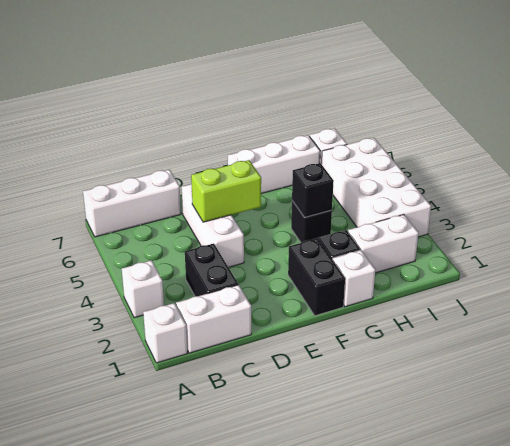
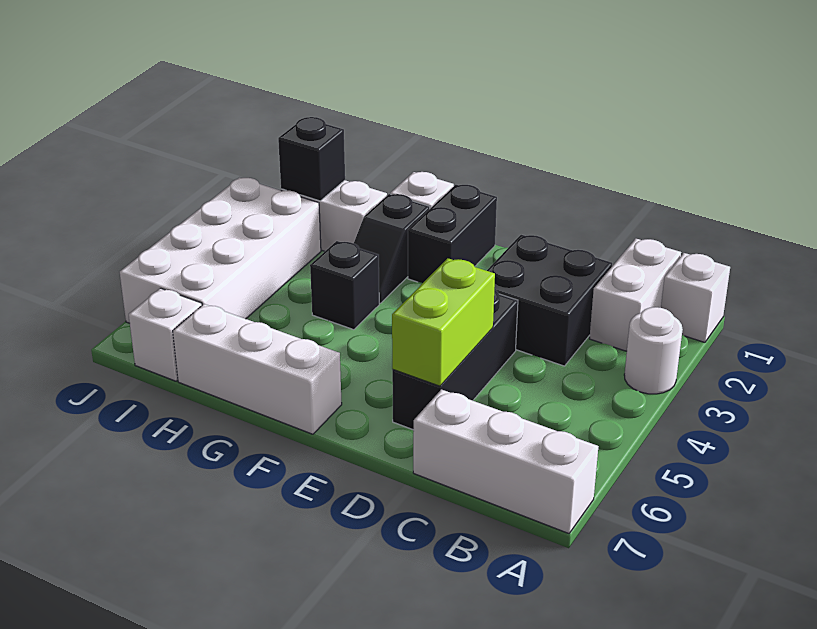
white brick A3 level 1 -> white round brick A3 level 1
white brick B1:C1 level 1 -> white brick B1:B2 level 1
black brick C2:C3 level 1 -> black brick C2:D3 level 1
white brick D4:D6 level 1 -> black brick D4:D6 level 1
lime brick D5:E5 level 2 -> lime brick D5:D6 level 2
black brick G4 level 2 -> black brick I2 level 2

